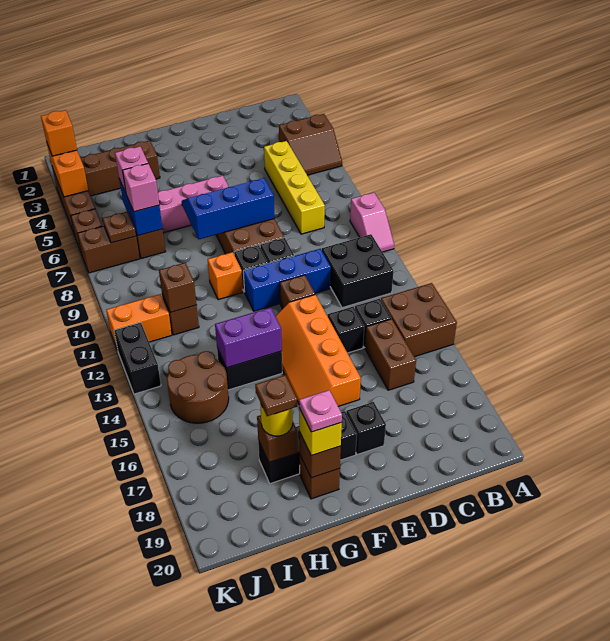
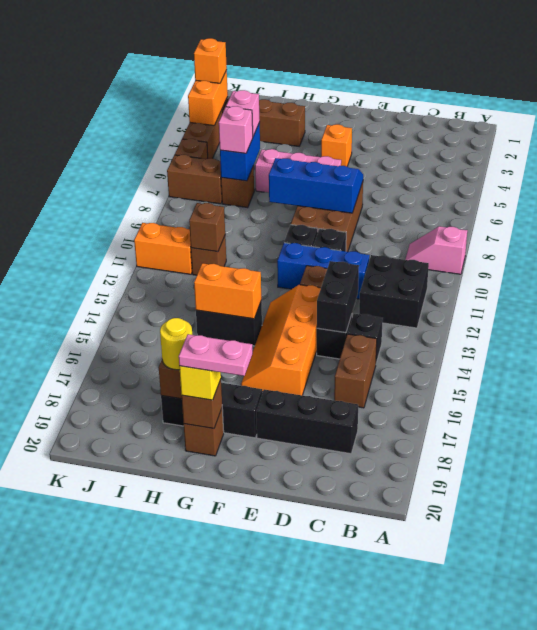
brown slope A4:B5 level 1 top 4 -> none
pink slope A9:A10 level 1 top 9 -> pink slope A9:B9 level 1 top A
brown brick A14:B15 level 1 -> none
yellow brick C5:C8 level 1 -> none
black brick E18 level 1 -> black brick C18:E18 level 1
orange brick G10 level 1 -> orange brick F4 level 1
purple brick G14:H14 level 2 -> orange brick G14:H14 level 2
pink plate G19 level 4 -> pink plate F19:G19 level 4
brown plate H18 level 4 -> none
brown round brick I14:J15 level 1 -> none
brown plate J7 level 2 -> none
black brick K12:K13 level 1 -> black brick D13:D14 level 2

